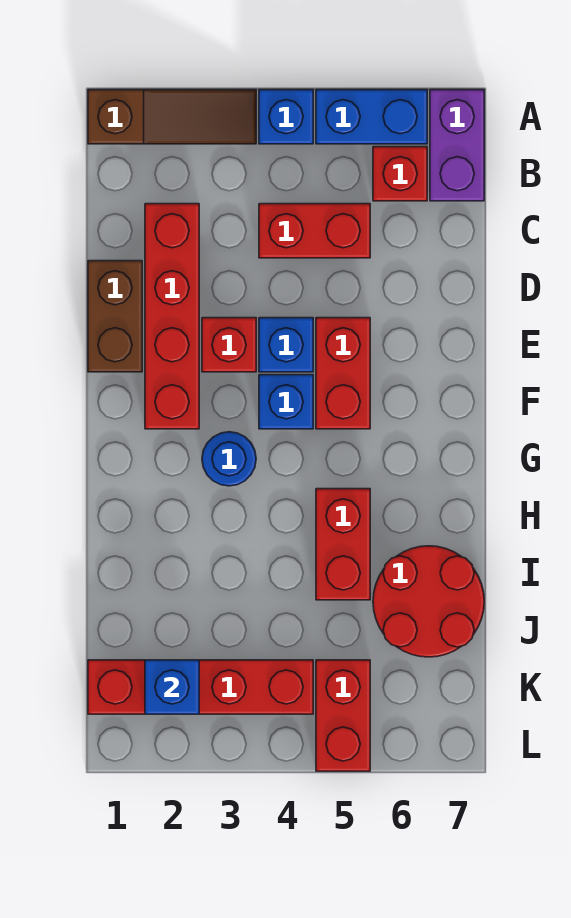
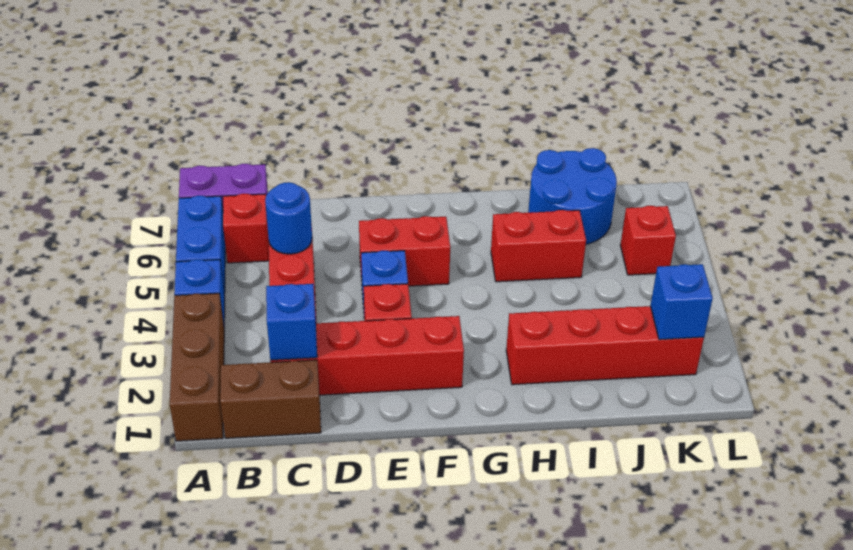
brown slope A1:A3 level 1 top 1 -> brown brick A1:A3 level 1
brown brick D1:E1 level 1 -> brown brick B1:C1 level 1
blue brick F4 level 1 -> blue brick C2 level 2
blue round brick G3 level 1 -> blue round brick C5 level 2
red round brick I6:J7 level 1 -> blue round brick I6:J7 level 1
red brick K1:K4 level 1 -> red brick H2:K2 level 1
red brick K5:L5 level 1 -> red brick K5 level 1

